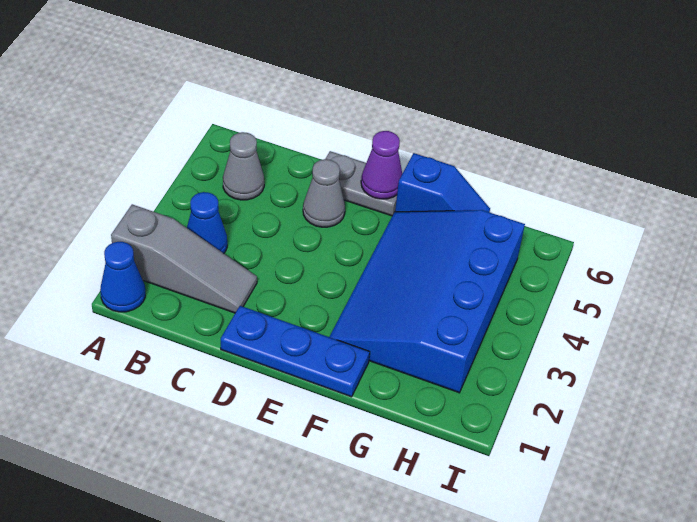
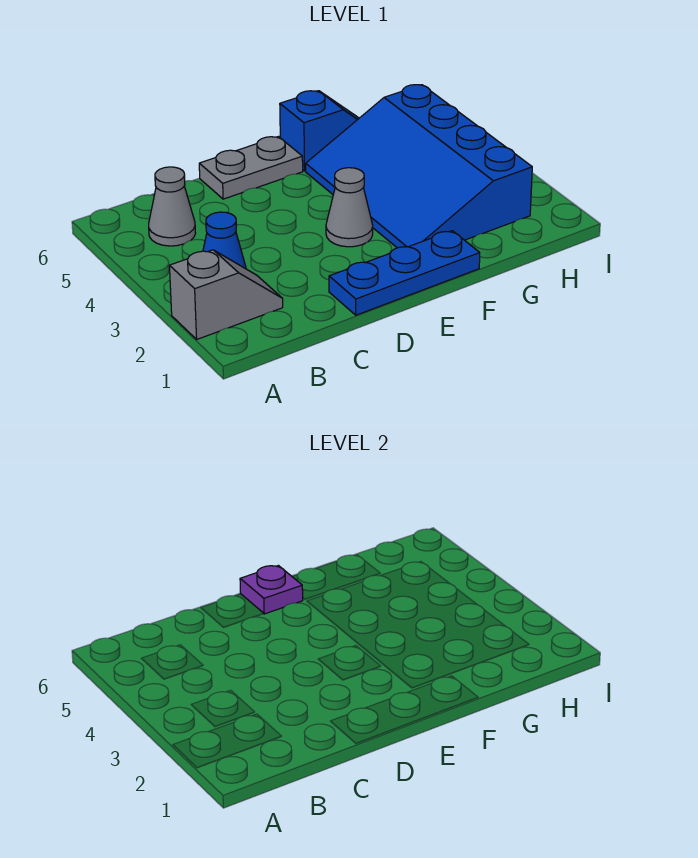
blue cone A1 level 1 -> none
grey slope A2:C2 level 1 top A -> grey slope A2:B2 level 1 top A
grey cone D5 level 1 -> grey cone E3 level 1
purple cone E6 level 2 -> purple plate E6 level 2

